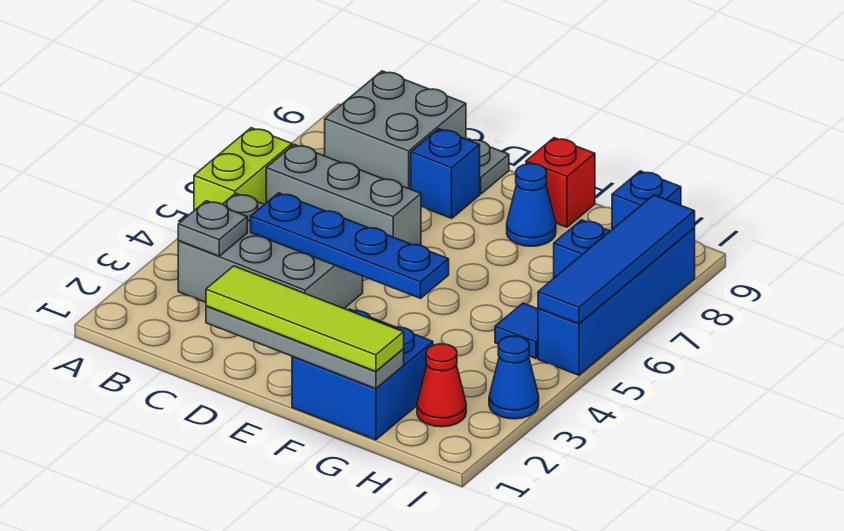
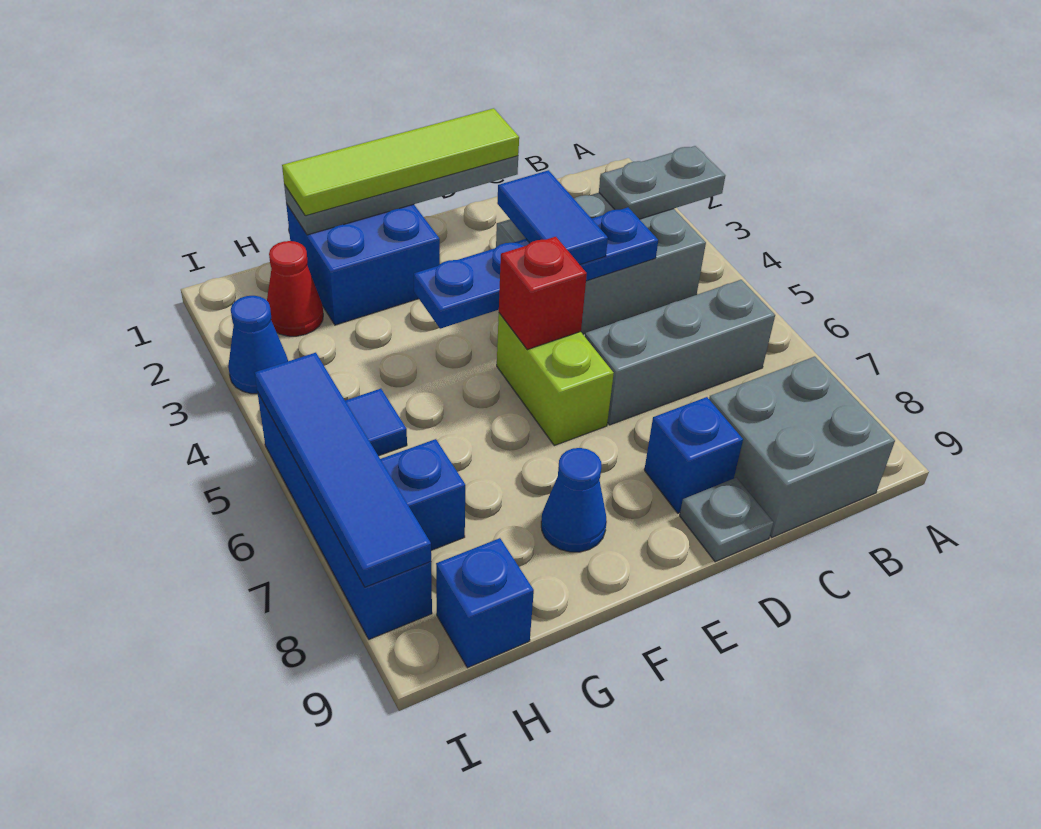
lime brick A5:A6 level 1 -> lime brick E5:E6 level 1
grey plate B3 level 2 -> grey plate A3:B3 level 2
none -> blue tile D3:D4 level 3
red brick F9 level 1 -> red brick E5 level 2

